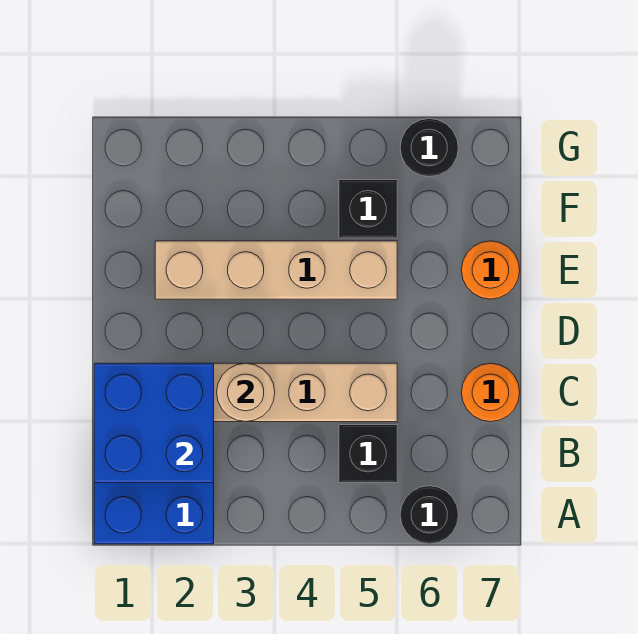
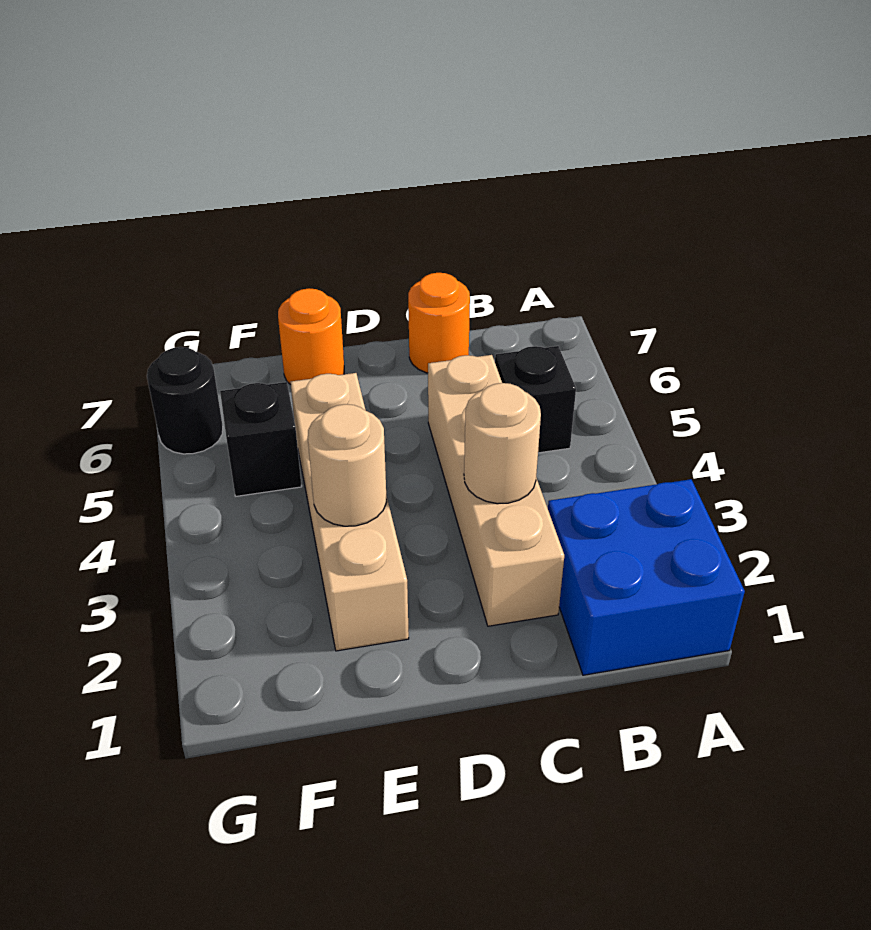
black round brick A6 level 1 -> none
blue brick B1:C2 level 2 -> none
none -> tan round brick E3 level 2

